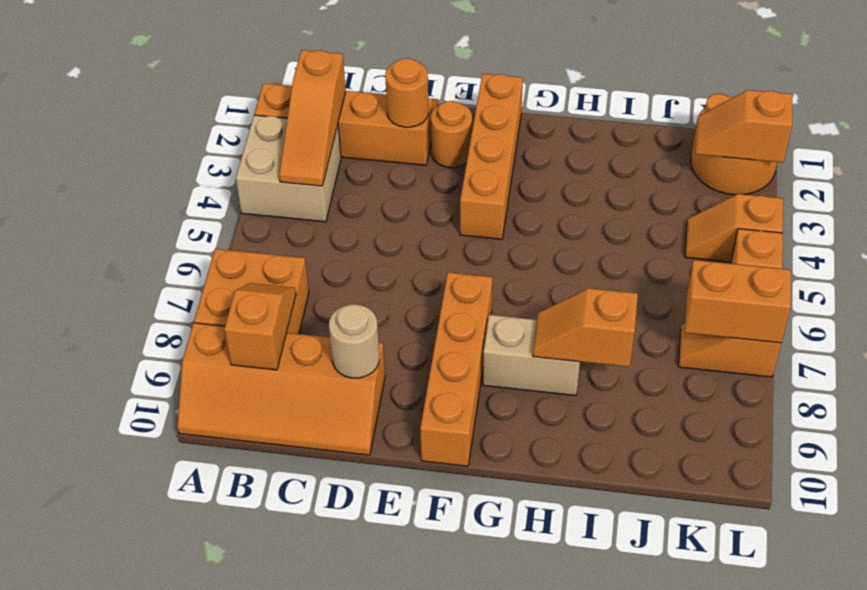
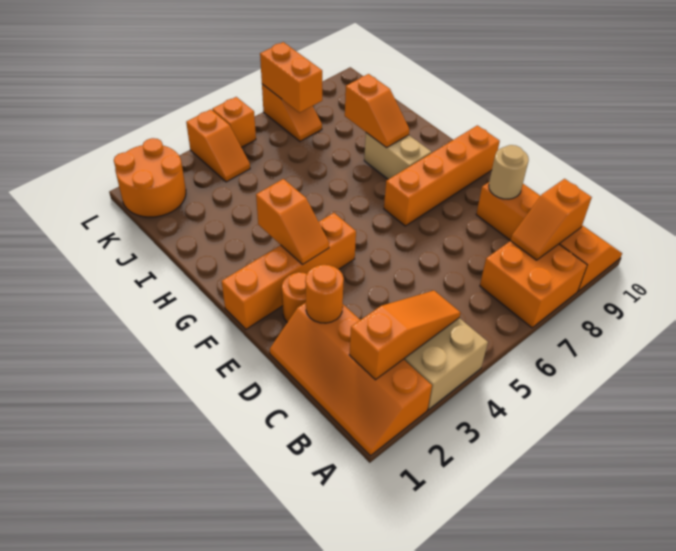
orange slope K2:L2 level 2 top L -> orange slope F3:G3 level 2 top G

